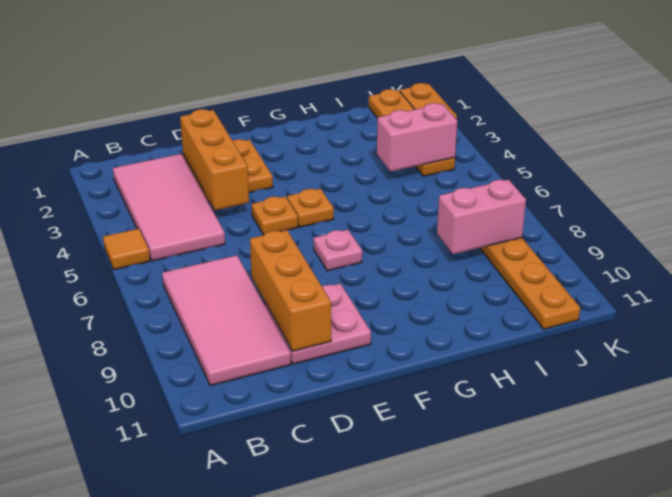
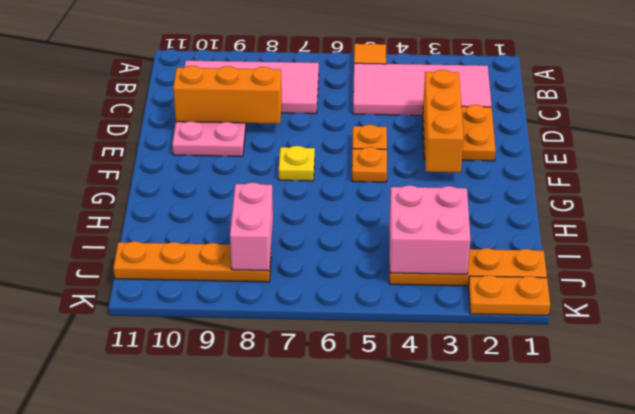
orange brick D2:D4 level 2 -> orange brick D3:F3 level 2
pink plate F7 level 1 -> yellow plate F7 level 1
pink brick I4:J4 level 2 -> pink brick I3:J4 level 2

